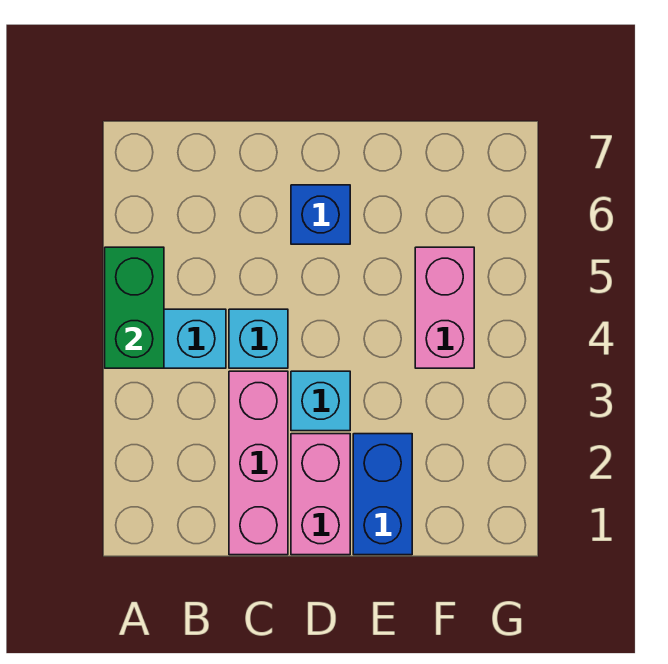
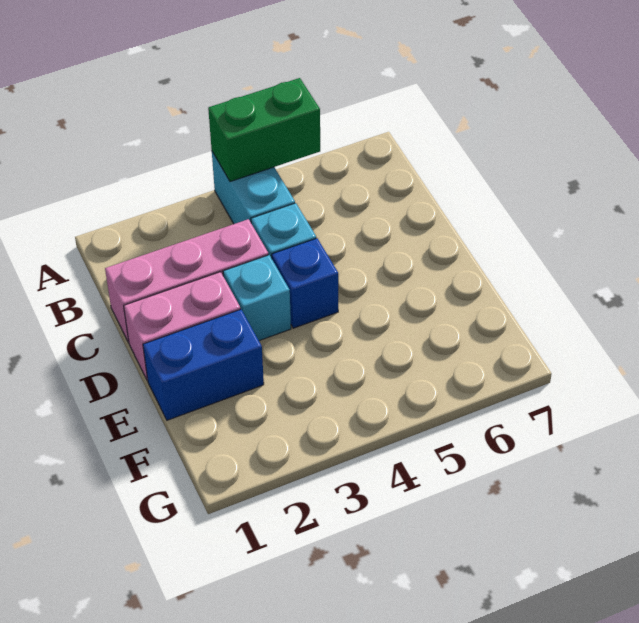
blue brick D6 level 1 -> blue brick D4 level 1
pink brick F4:F5 level 1 -> none

